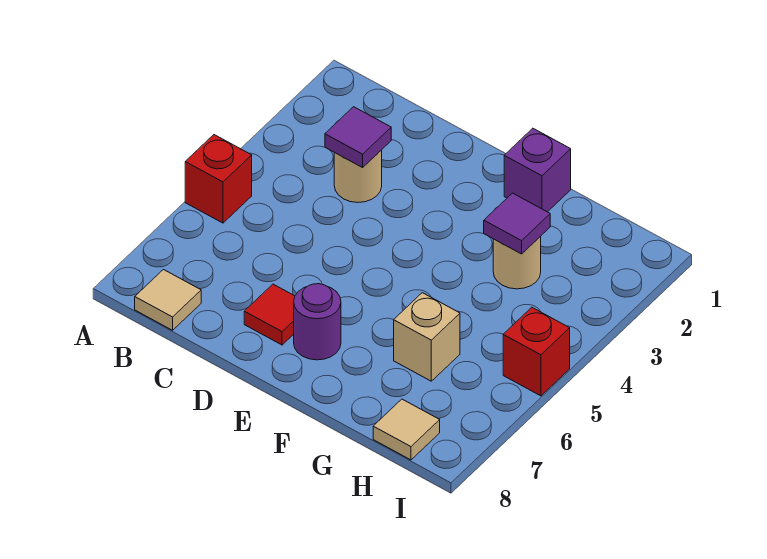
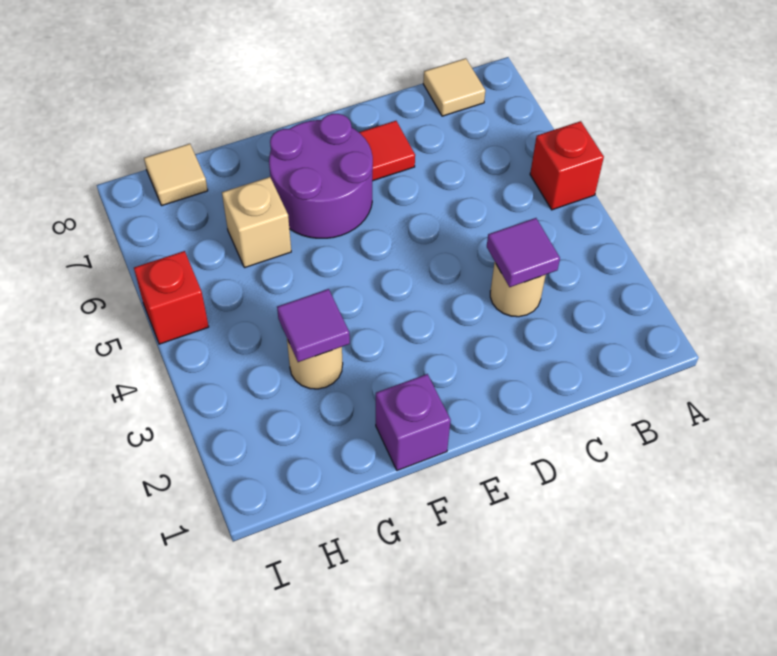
purple round brick E7 level 1 -> purple round brick E6:F7 level 1

